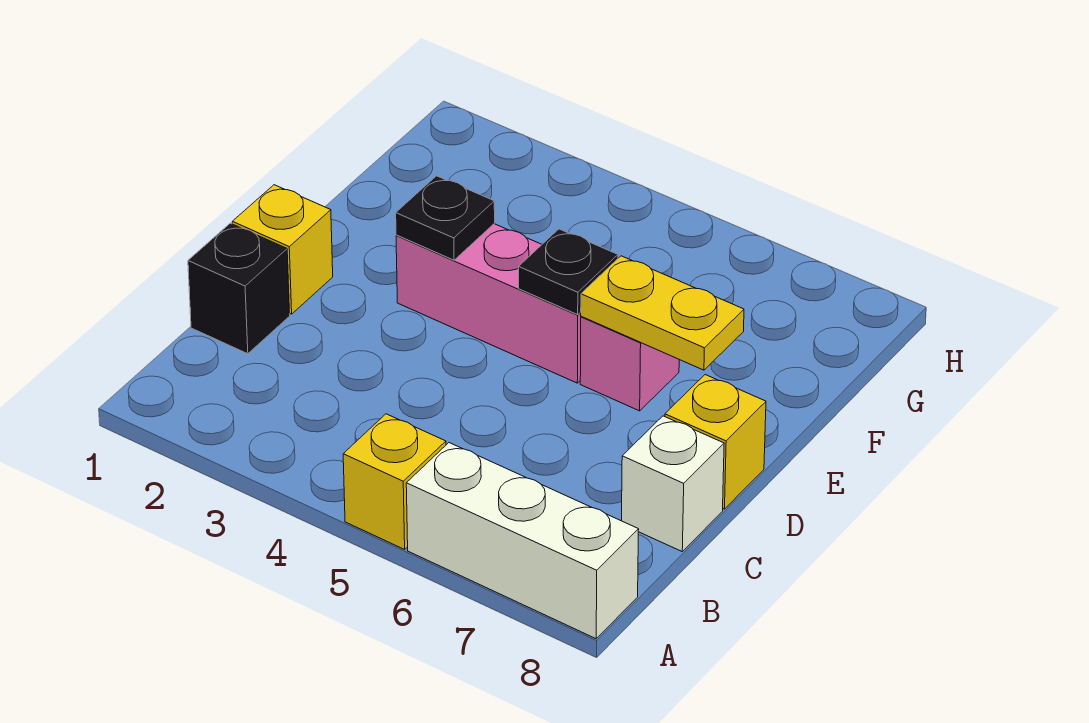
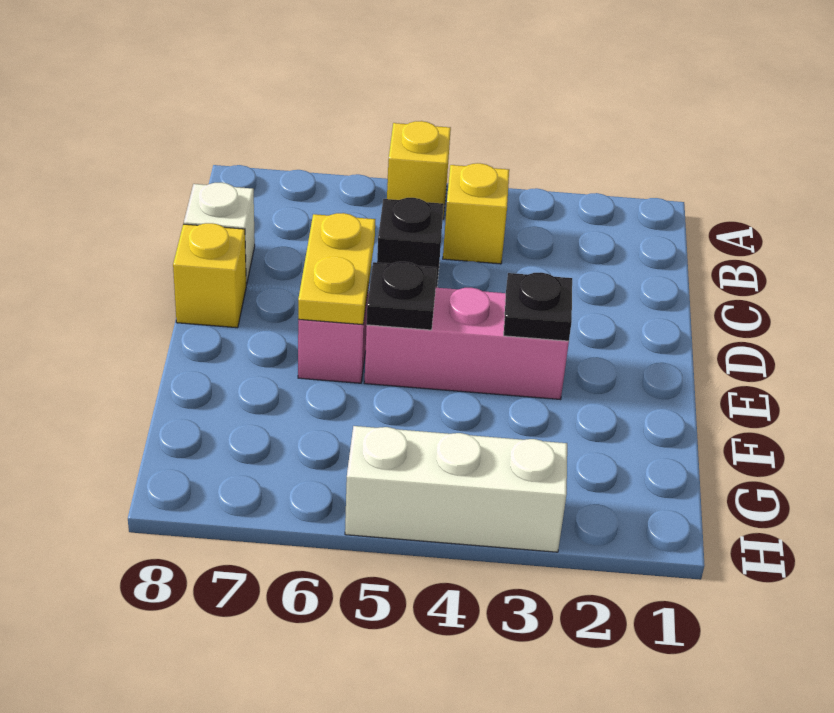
white brick A6:A8 level 1 -> white brick H3:H5 level 1
black brick C1 level 1 -> black brick C5 level 1
yellow brick D1 level 1 -> yellow brick B4 level 1
yellow plate E6:E7 level 2 -> yellow plate D6:E6 level 2

